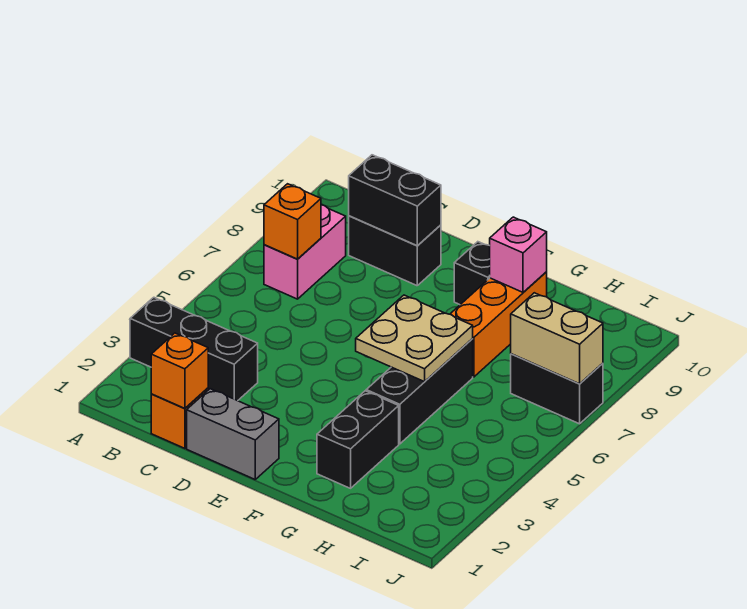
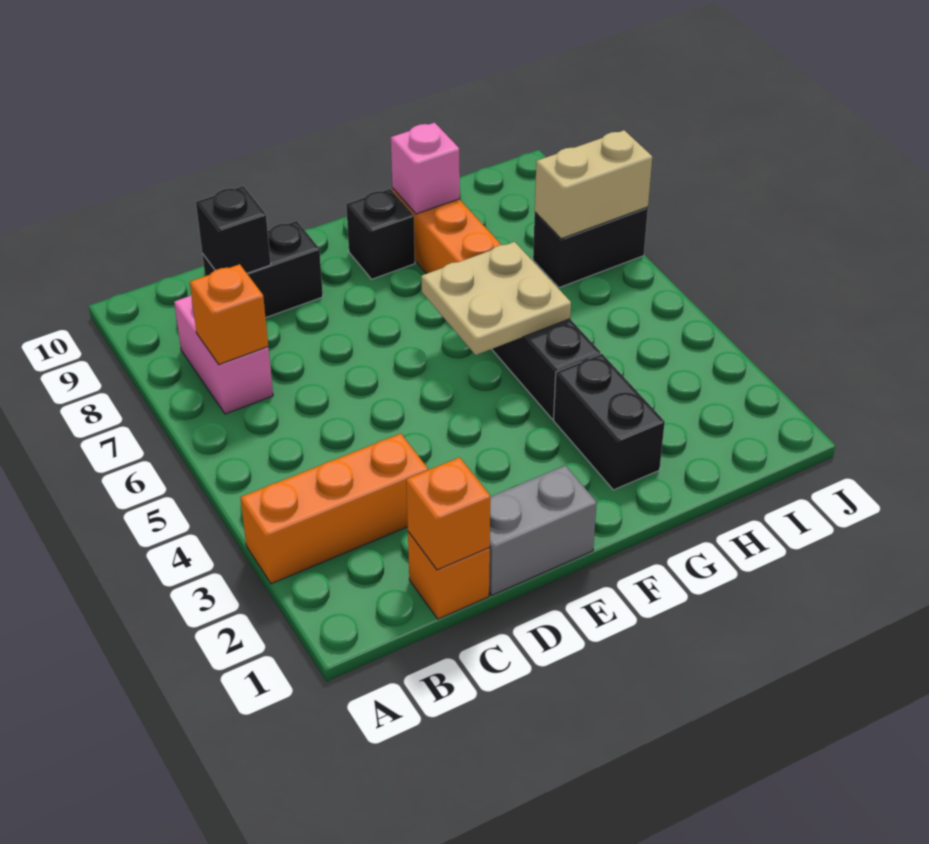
black brick A3:C3 level 1 -> orange brick A3:C3 level 1
black brick C9:D9 level 2 -> black brick C9 level 2

